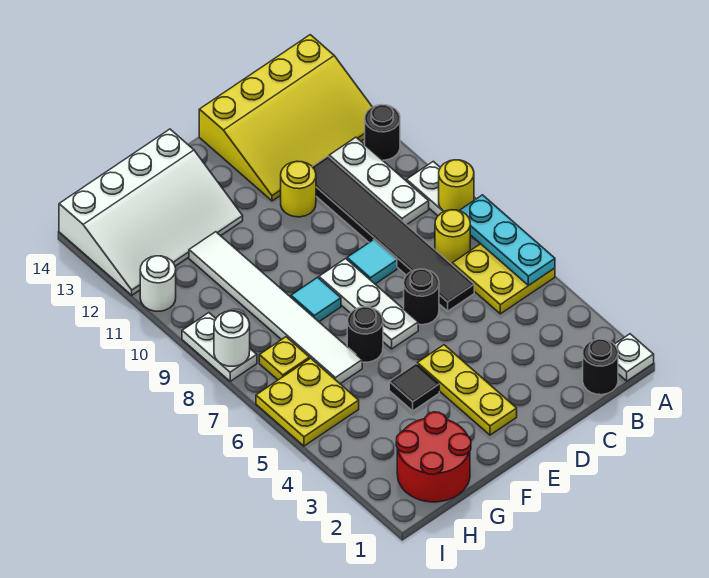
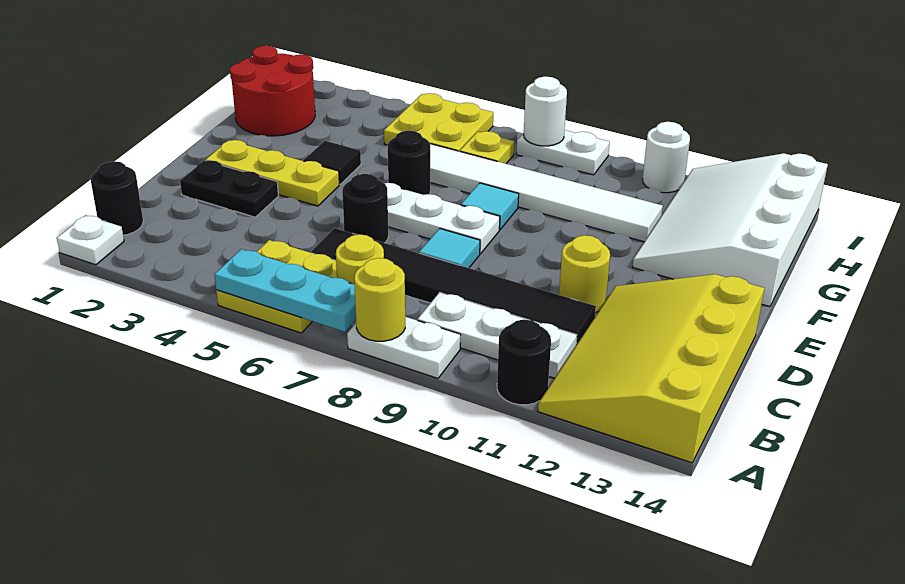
none -> black plate D2:D3 level 1

